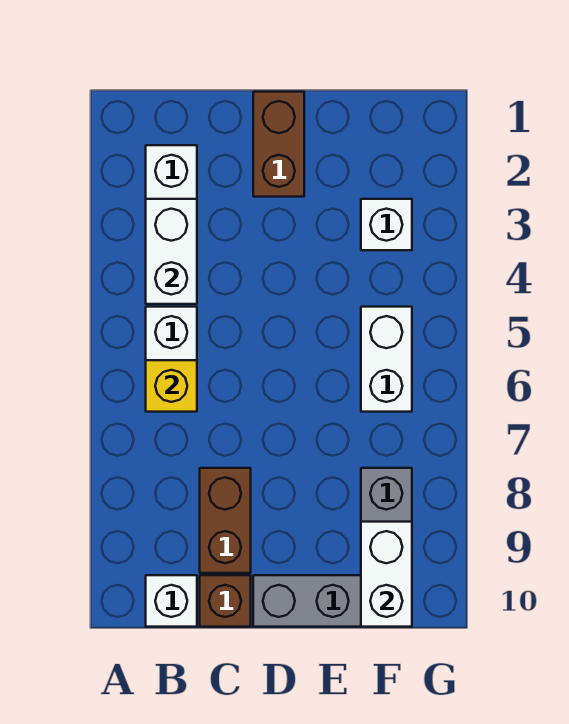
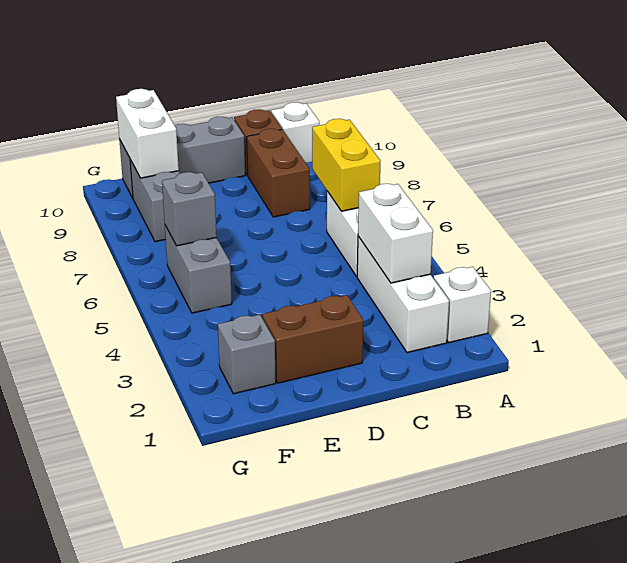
yellow brick B6 level 2 -> yellow brick B6:B7 level 2
brown brick D1:D2 level 1 -> brown brick D2:E2 level 1
none -> grey brick F2 level 1
white brick F3 level 1 -> white brick A2 level 1
white brick F5:F6 level 1 -> grey brick F5:F6 level 1
none -> grey brick F6 level 2

